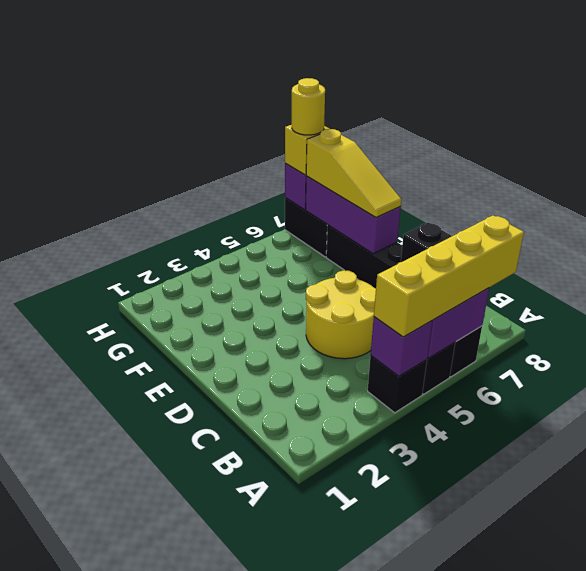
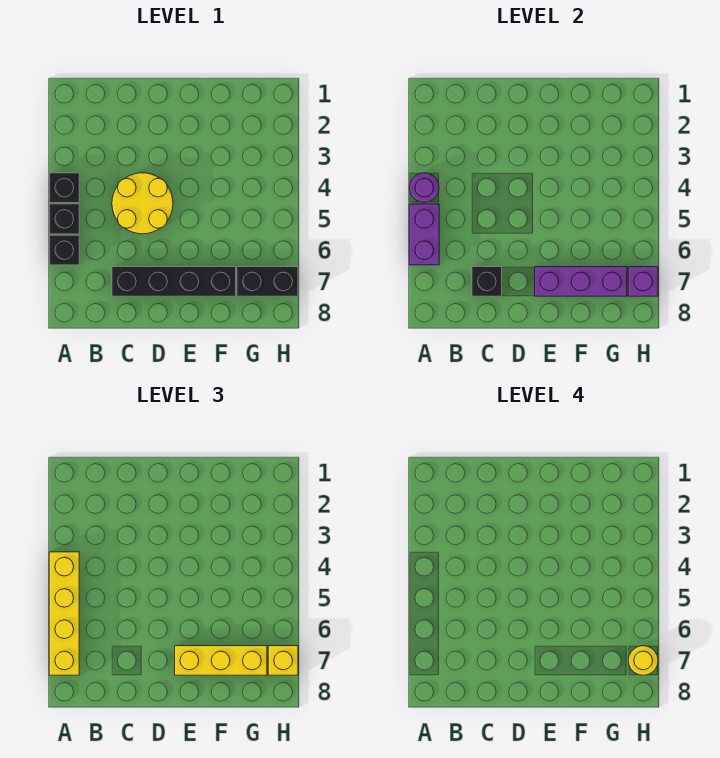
purple brick A4 level 2 -> purple round brick A4 level 2
yellow slope E7:G7 level 3 top G -> yellow brick E7:G7 level 3

